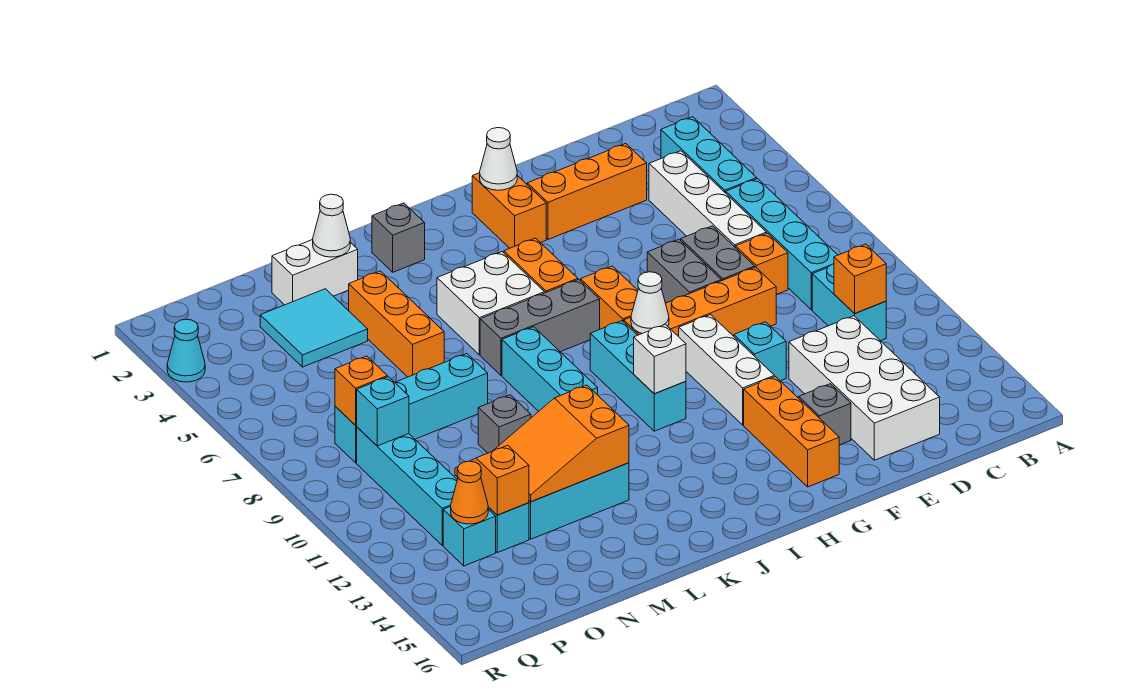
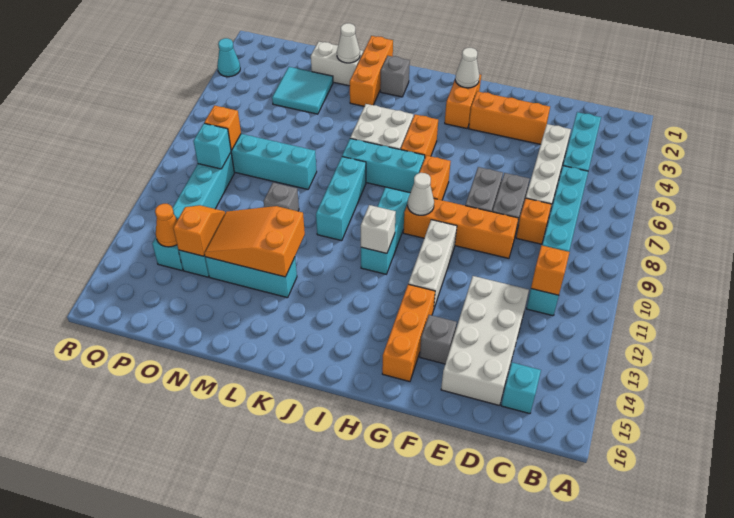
cyan brick F11 level 1 -> cyan brick C15 level 1
grey brick I7:K7 level 1 -> cyan brick I7:K7 level 1
orange brick M4:M6 level 1 -> orange brick L1:L3 level 1

